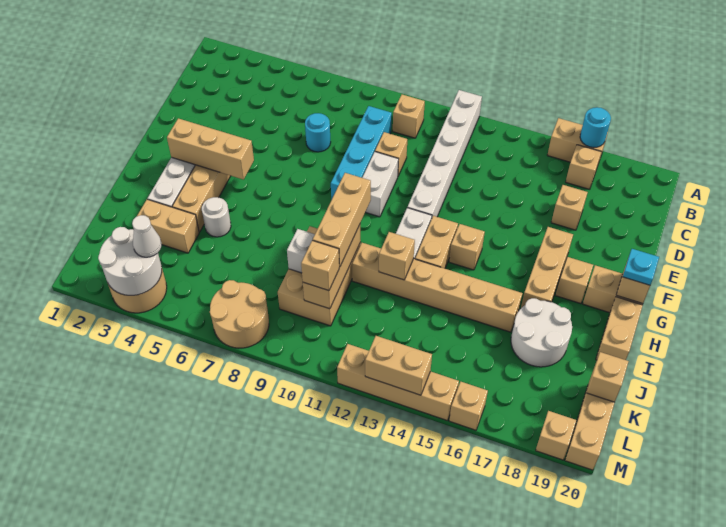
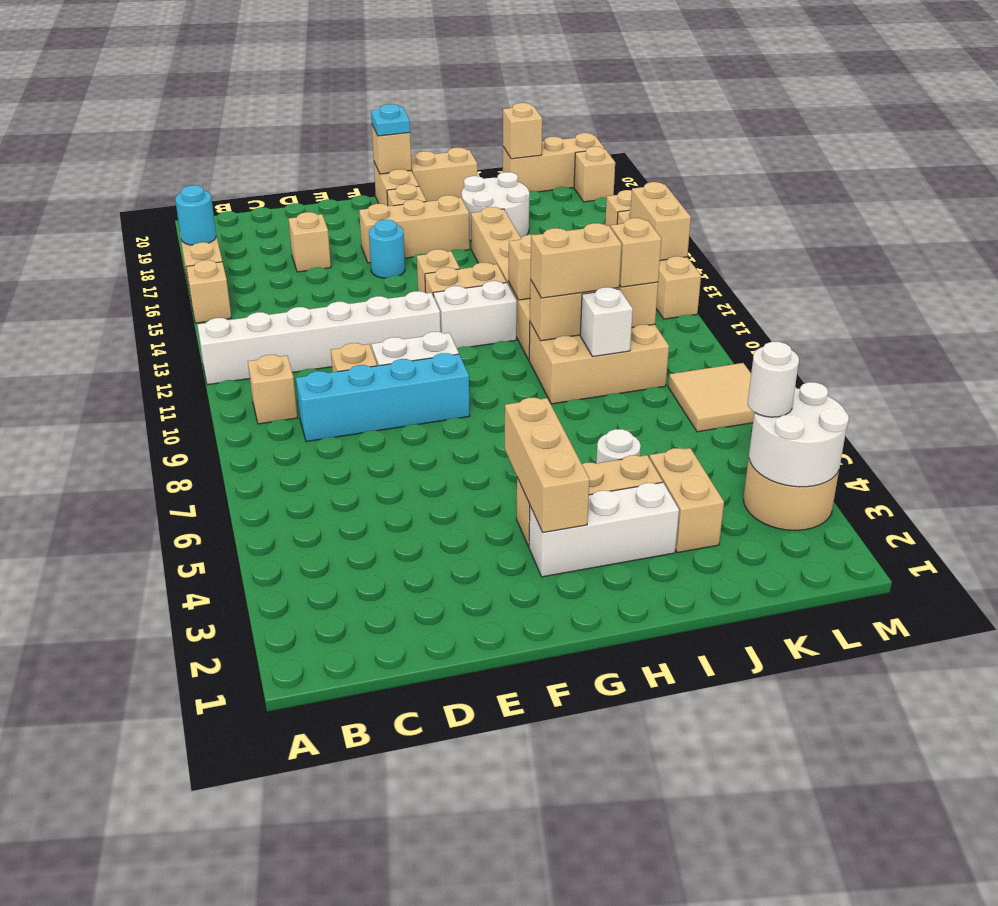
tan brick B17 level 1 -> tan brick A15 level 1
cyan round brick D7 level 1 -> cyan round brick F16 level 1
tan brick H10:J10 level 3 -> tan brick I10:J10 level 3
white cone L4 level 3 -> white round brick L4 level 3
tan round brick L7:M8 level 1 -> tan tile L7:M8 level 1

